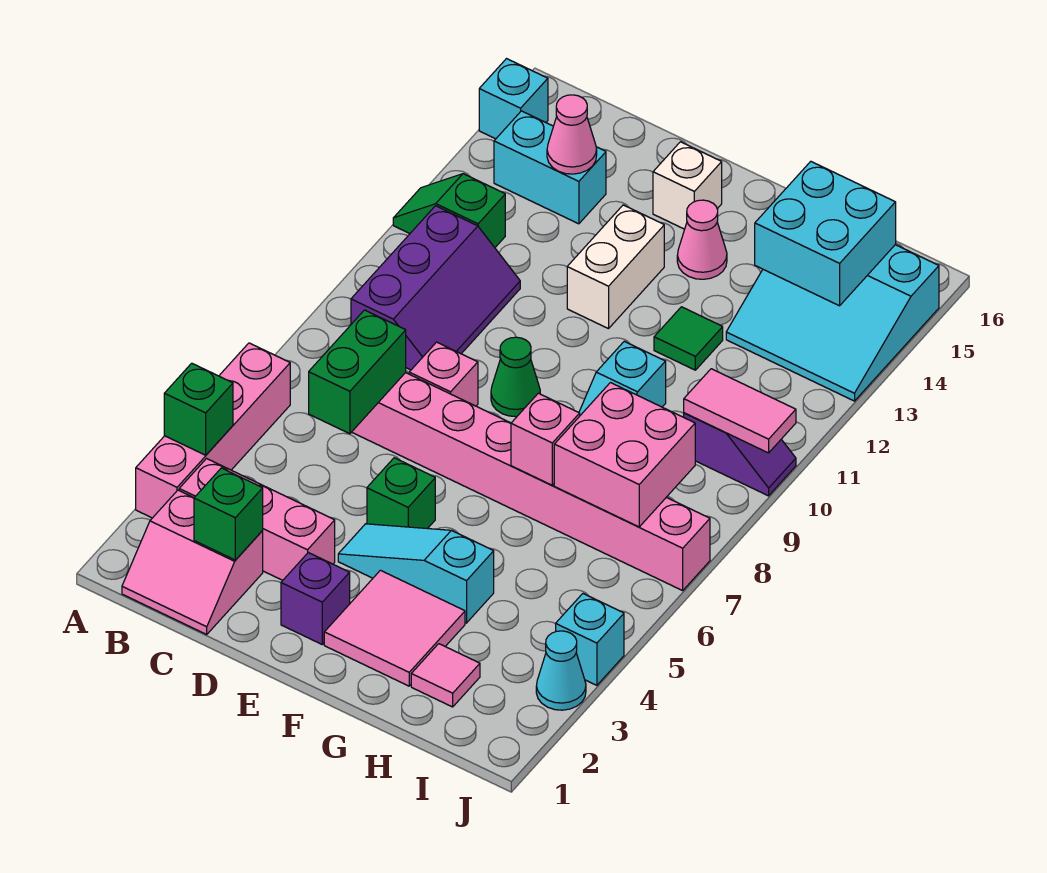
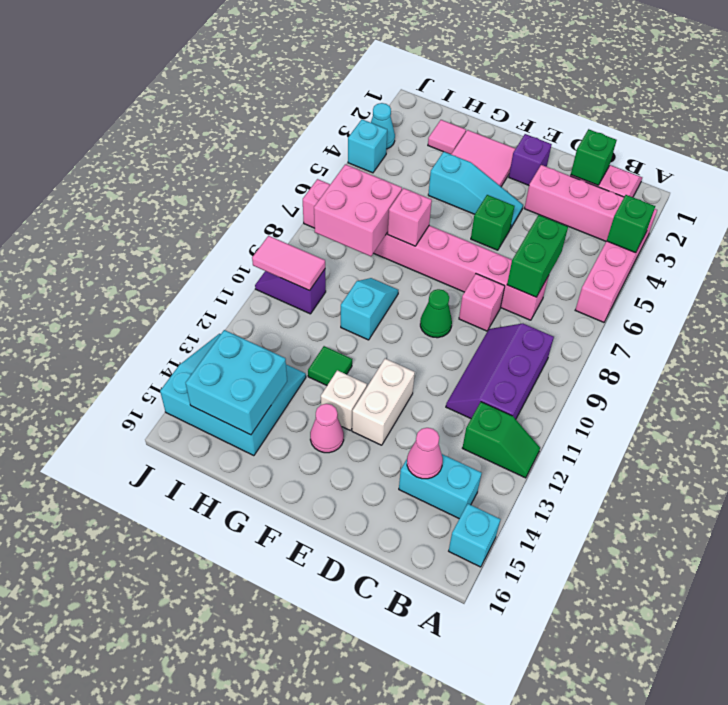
white brick E15 level 1 -> white brick F13 level 1

